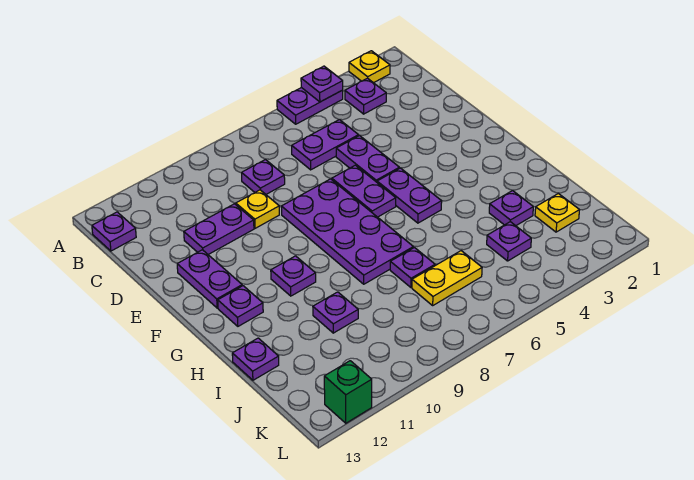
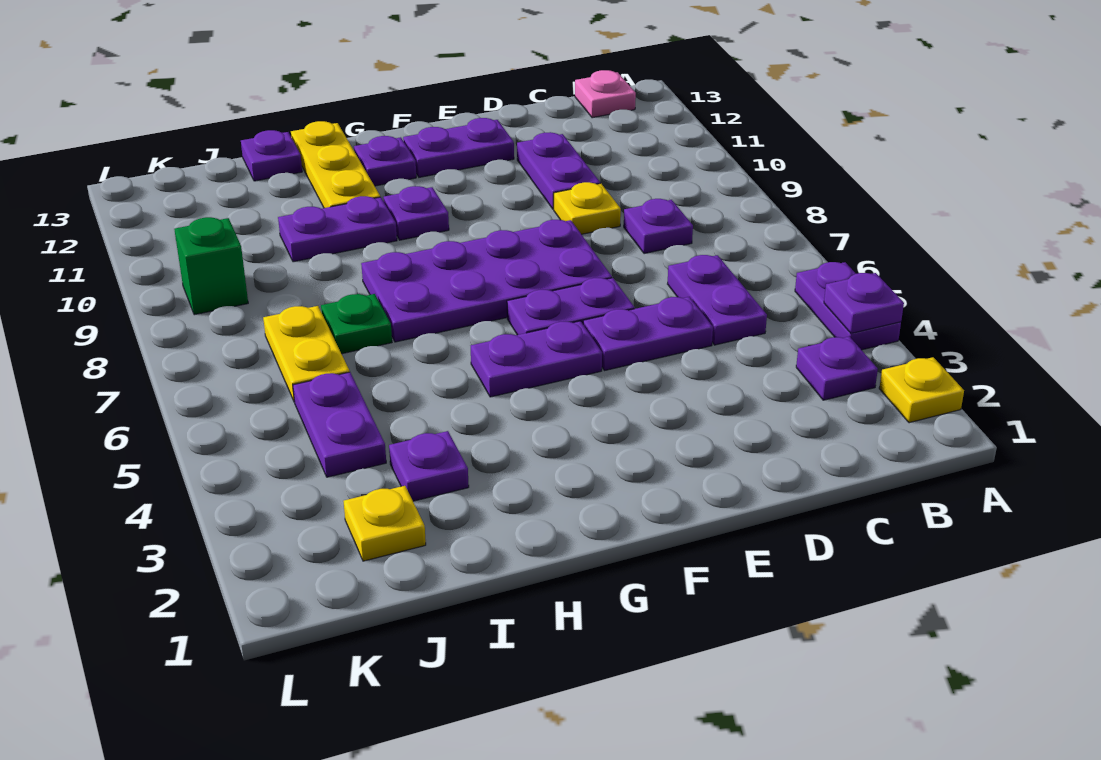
purple plate B13 level 1 -> pink plate B13 level 1
none -> yellow plate H11:H13 level 1
purple plate I7 level 1 -> green plate I7 level 1
purple plate I10 level 1 -> purple plate H10:I10 level 1
purple plate J4 level 1 -> purple plate J4:J5 level 1
green brick L12 level 1 -> green brick K9 level 1

